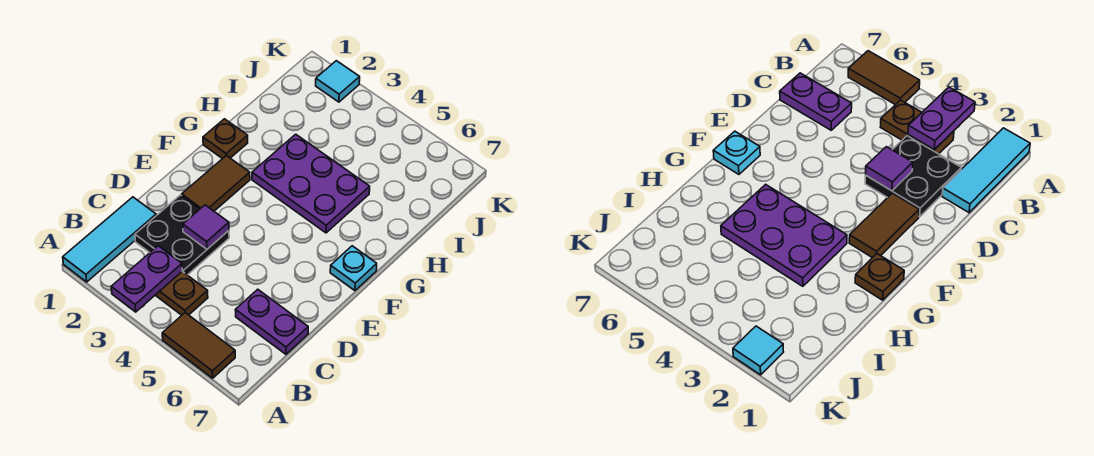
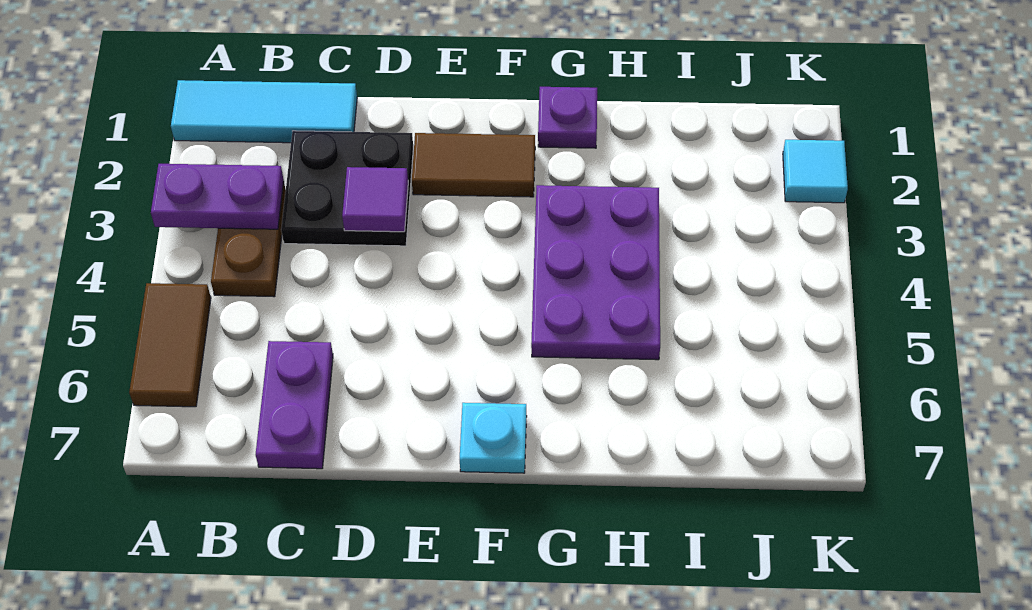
brown plate G1 level 1 -> purple plate G1 level 1

